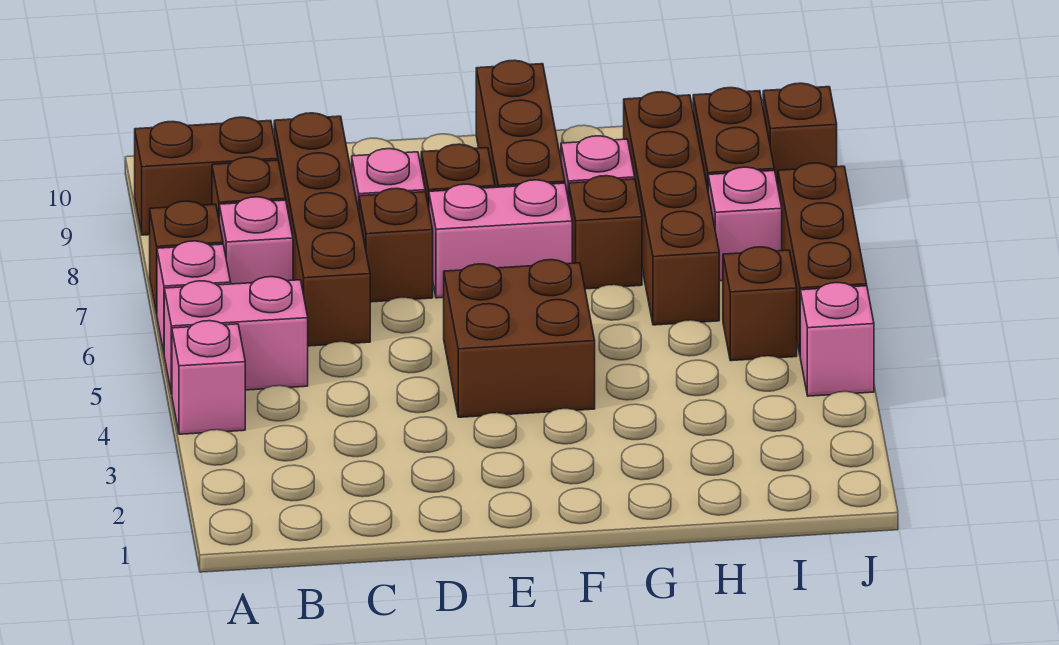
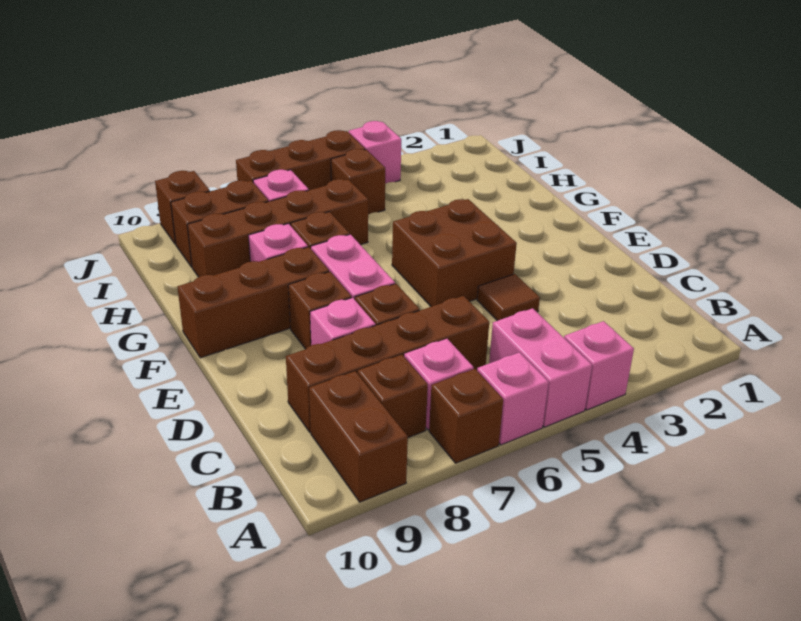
none -> brown tile D4 level 1

